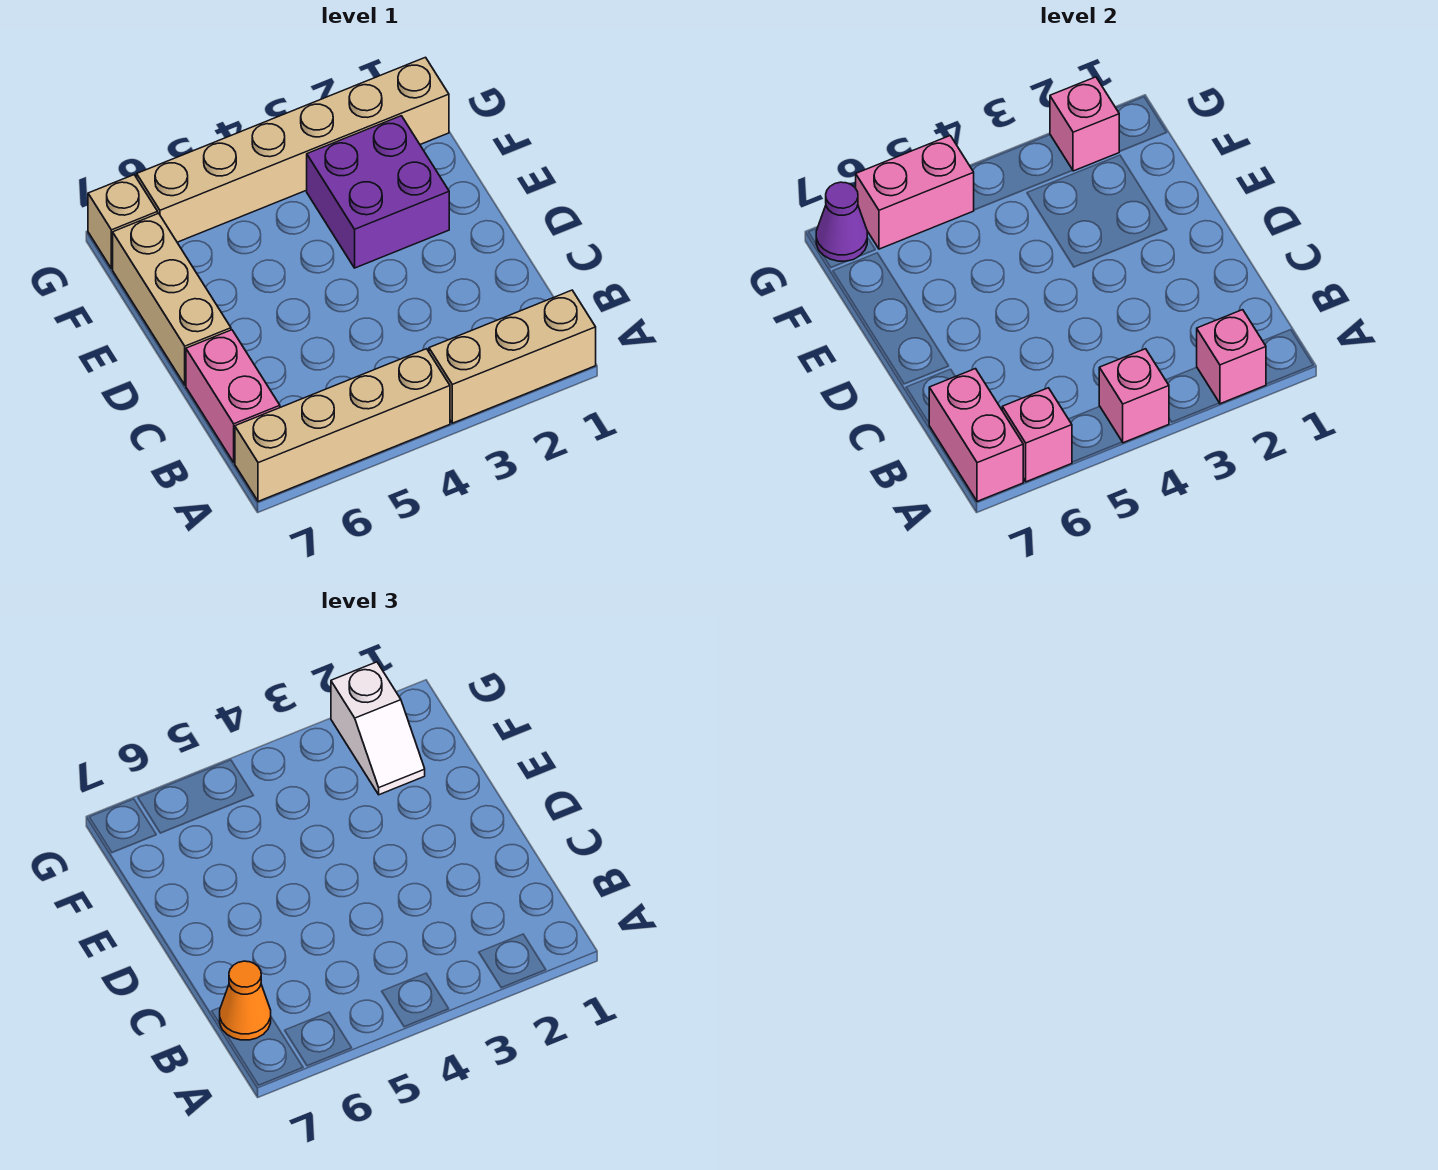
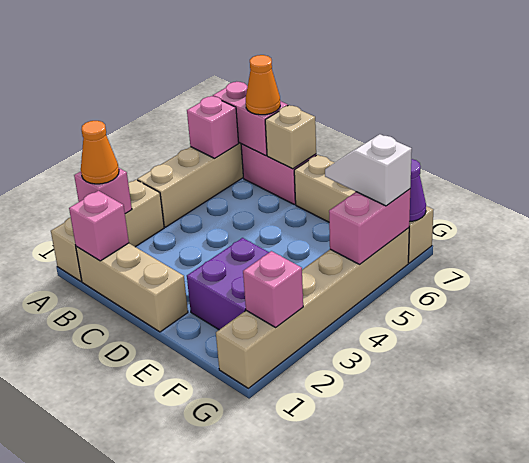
none -> orange cone A2 level 3
pink brick A4 level 2 -> pink brick B1 level 2
none -> tan brick B1:D1 level 1
none -> tan brick C7 level 2
white slope F2:G2 level 3 top G -> white slope F6:G6 level 3 top G

